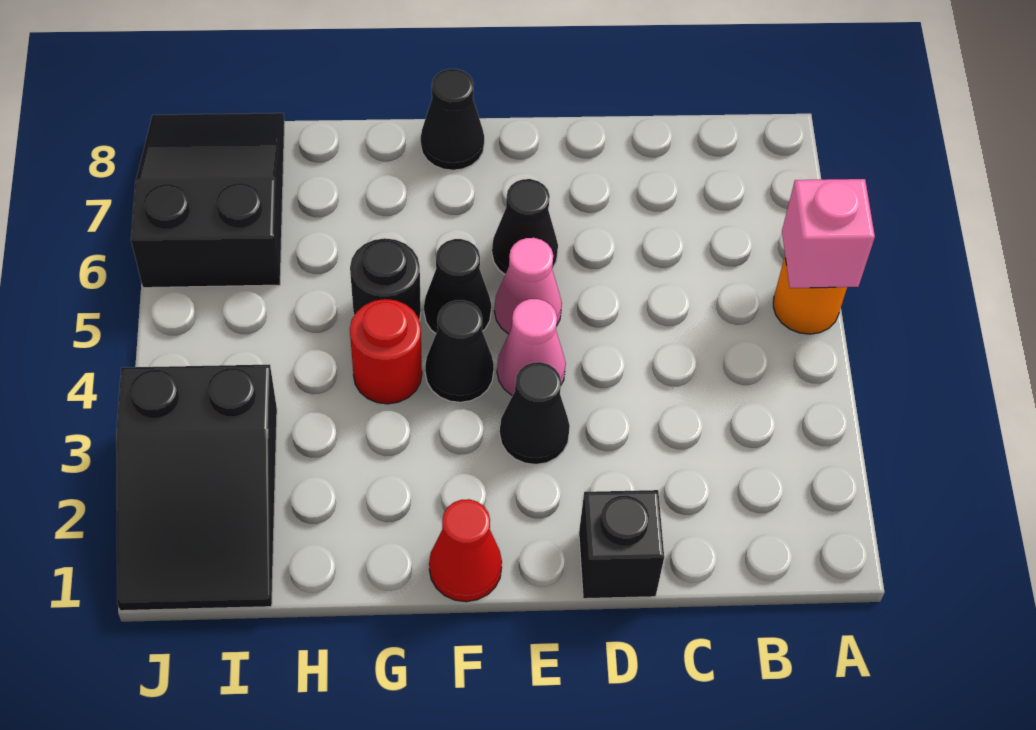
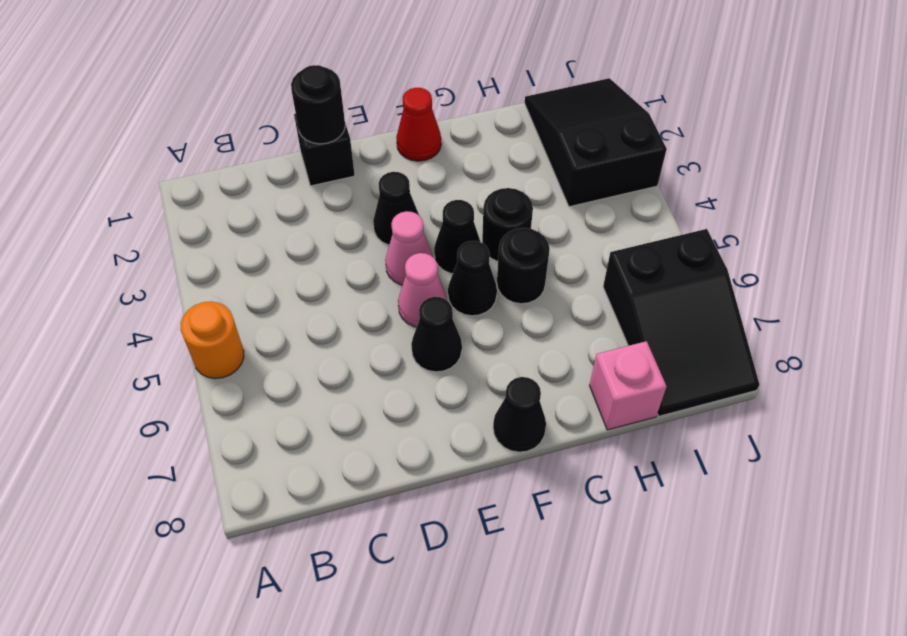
pink brick A5 level 2 -> pink brick H8 level 1
none -> black round brick D1 level 2
red round brick G4 level 1 -> black round brick G4 level 1

